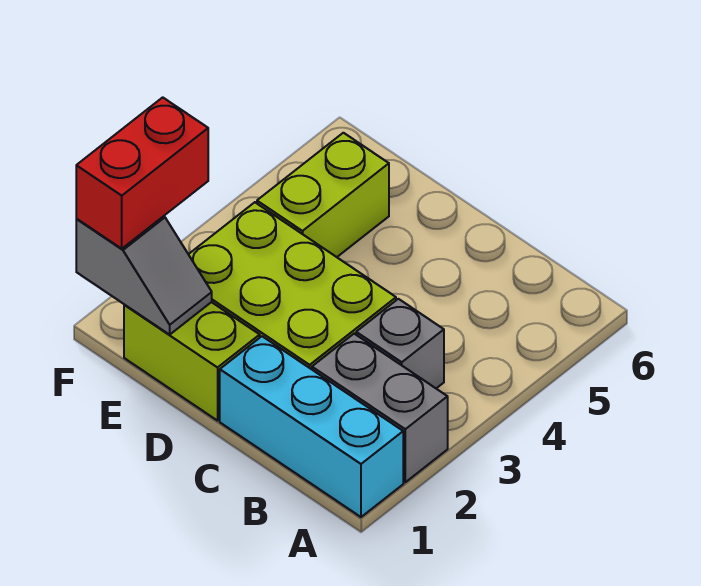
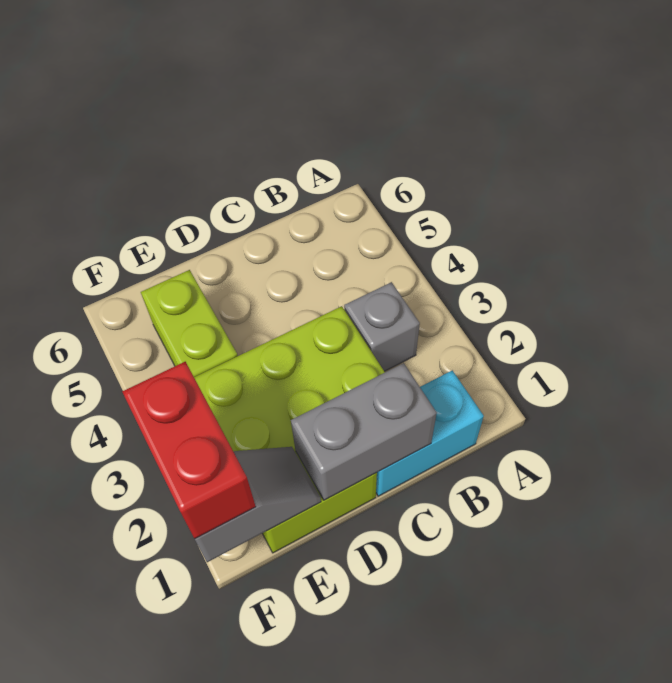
cyan brick A1:C1 level 1 -> cyan brick B1:C1 level 1
grey brick A2:B2 level 1 -> grey brick C1:D1 level 2

